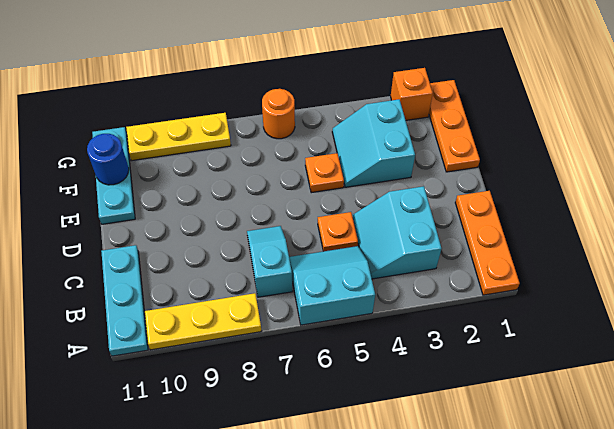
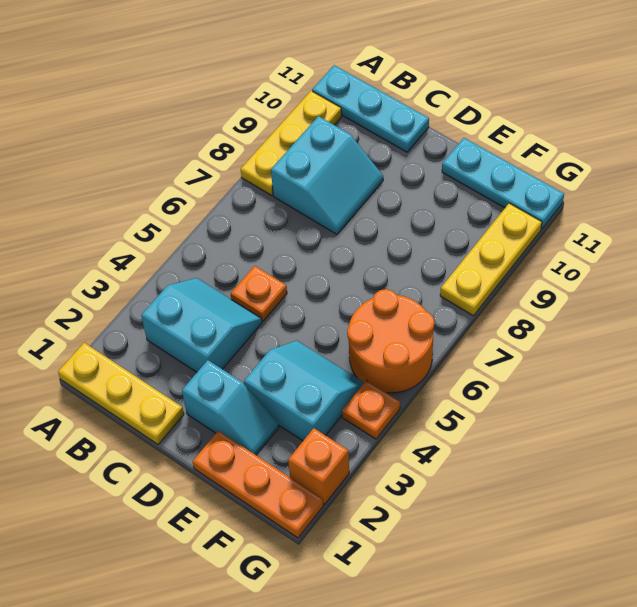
orange plate A1:C1 level 1 -> yellow plate A1:C1 level 1
cyan slope A5:B6 level 1 top A -> cyan slope B8:C9 level 1 top B
cyan slope B7:C7 level 1 top B -> cyan slope D2:E2 level 1 top D
orange plate E5 level 1 -> orange plate G4 level 1
blue round brick F11 level 2 -> none
orange round brick G6 level 1 -> orange round brick F5:G6 level 1

